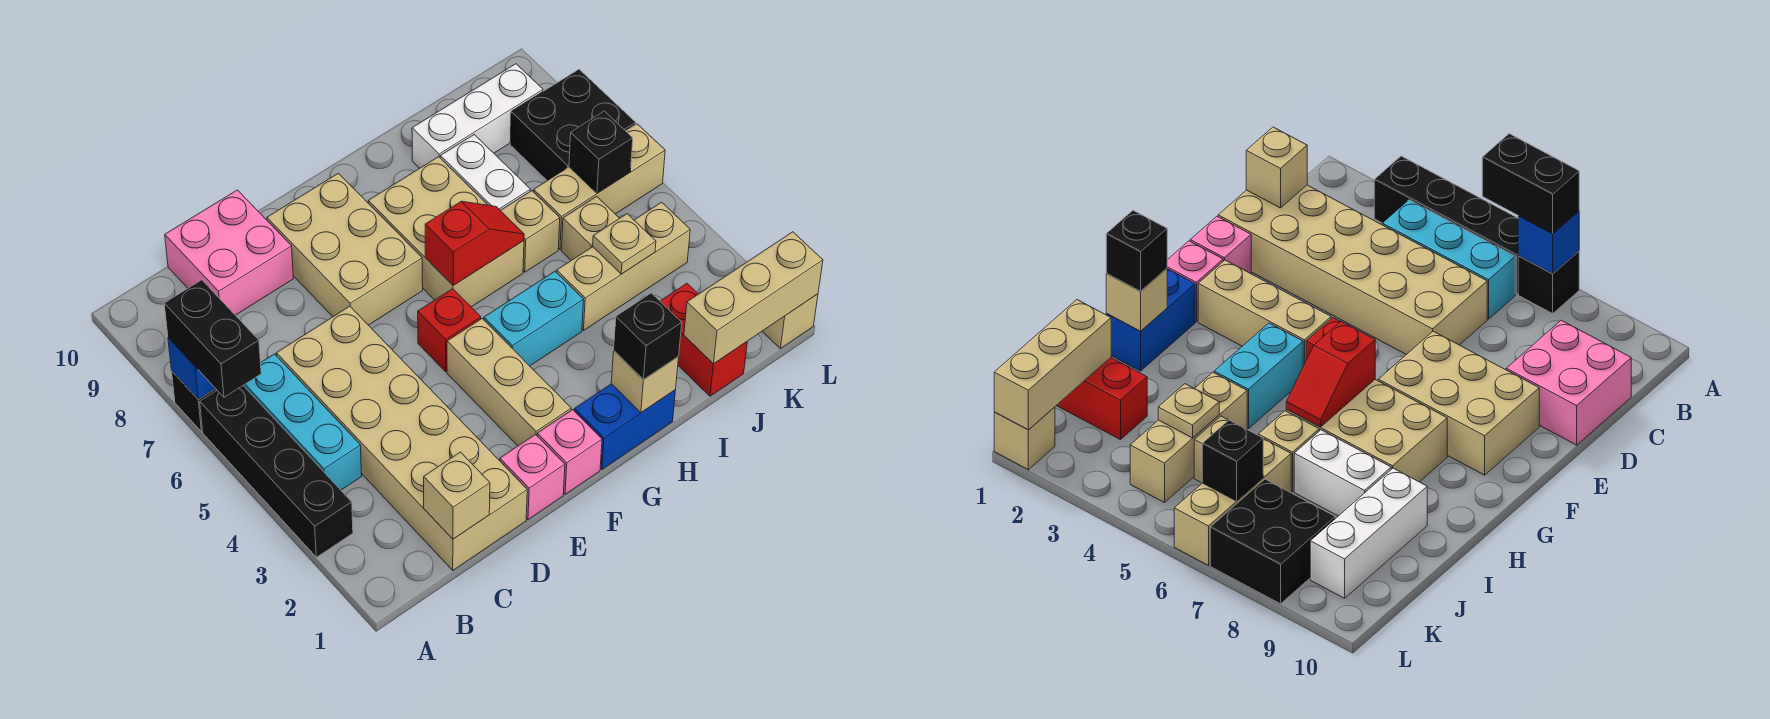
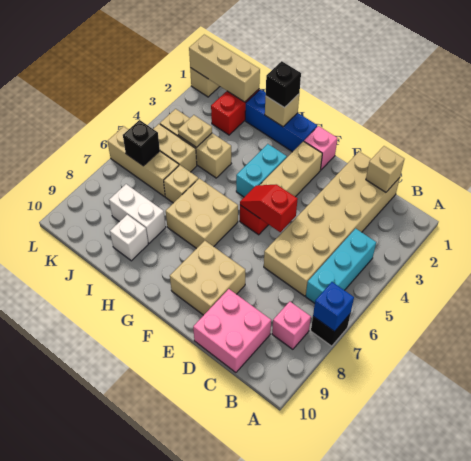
black brick A3:A6 level 1 -> none
black brick A6:A7 level 3 -> none
pink brick E1 level 1 -> pink brick B8 level 1
tan brick E7:F9 level 1 -> tan brick E8:F9 level 1
blue brick G1:H1 level 1 -> blue brick G1:I1 level 1
cyan brick G4:H4 level 1 -> cyan brick G3:G4 level 1
tan brick G6:H8 level 1 -> tan brick G6:H7 level 1
red slope G6:H6 level 2 top G -> red slope E5:F5 level 2 top E
white brick I7:I8 level 1 -> white brick I8:J8 level 1
white brick I9:K9 level 1 -> white brick I9 level 1
tan brick J5 level 1 -> tan brick J5:K5 level 1
black brick K7:L8 level 1 -> none

